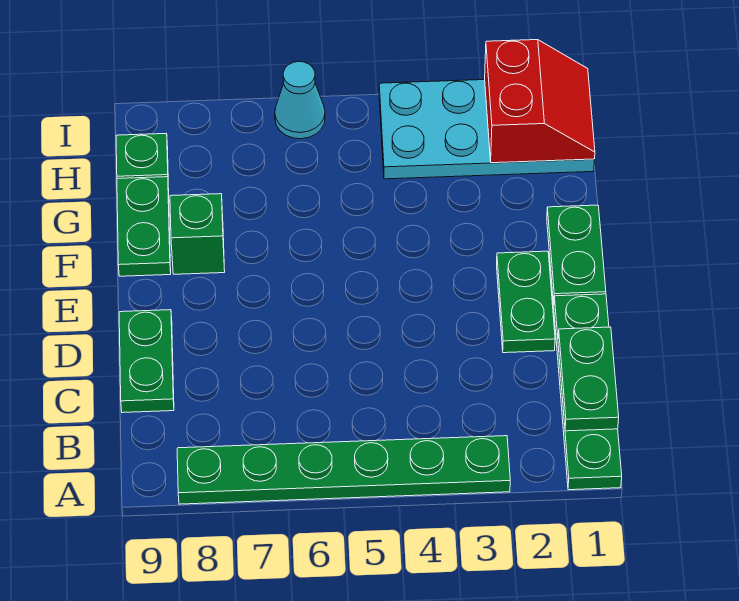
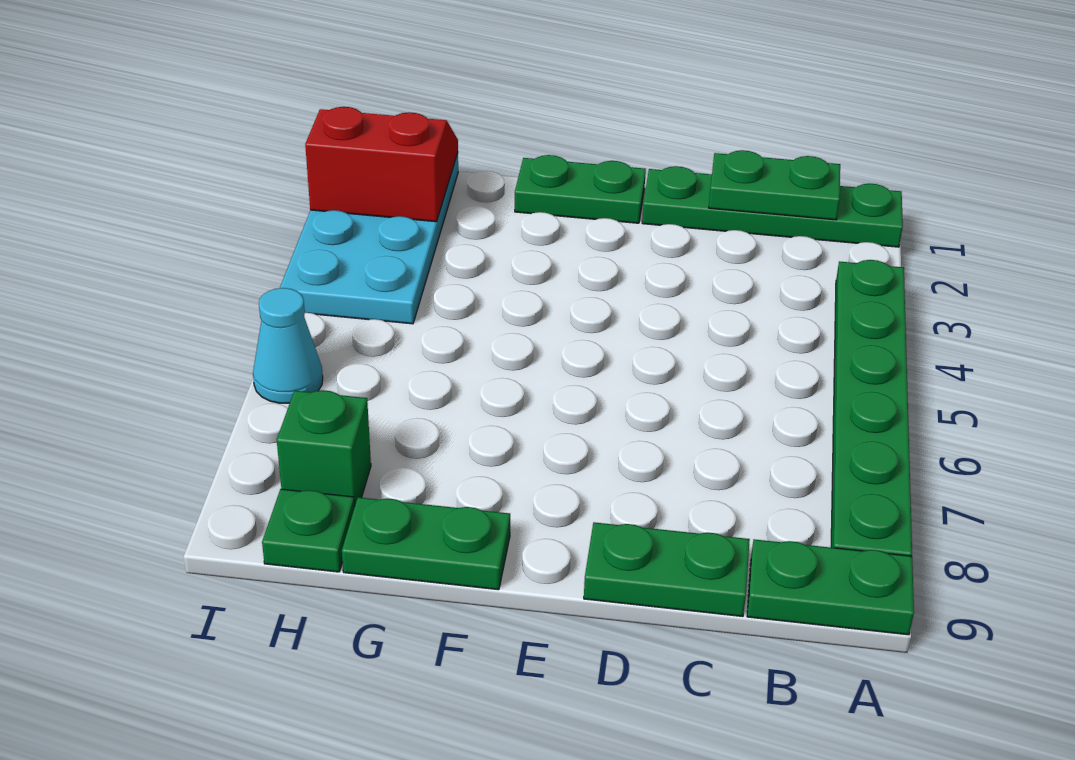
green plate D2:E2 level 1 -> green plate A9:B9 level 1
green brick F8 level 1 -> green brick H8 level 1

